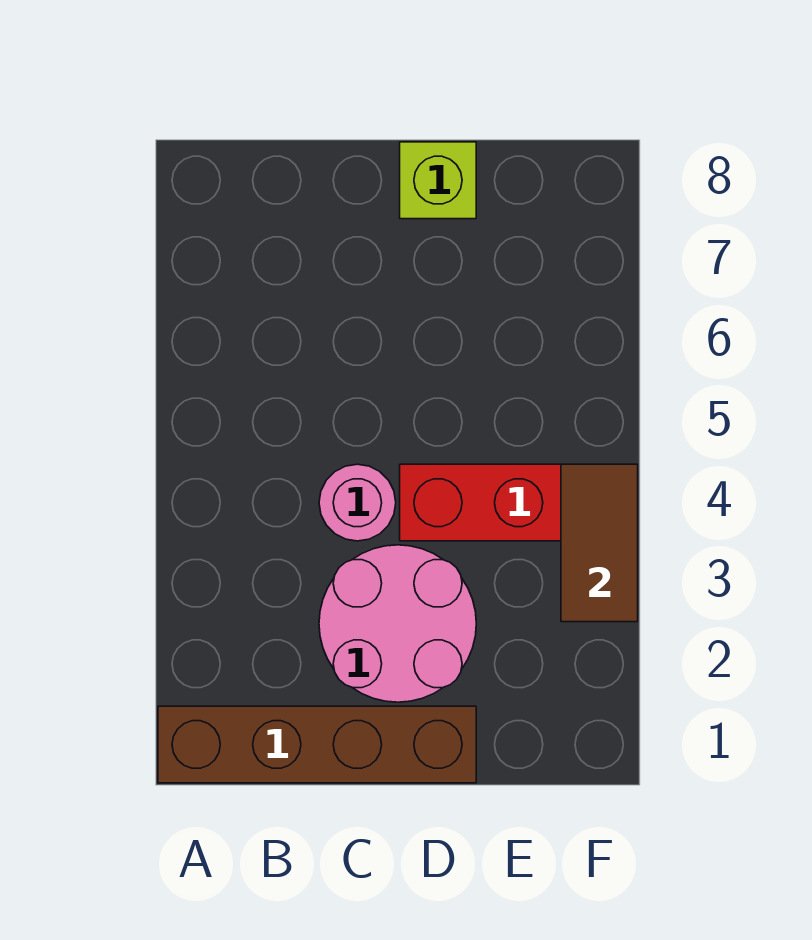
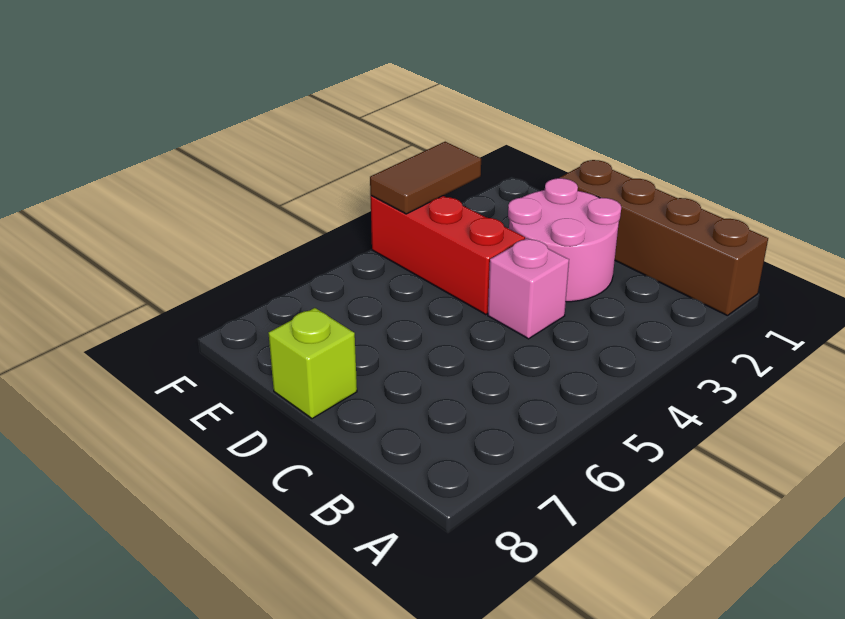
pink round brick C4 level 1 -> pink brick C4 level 1

